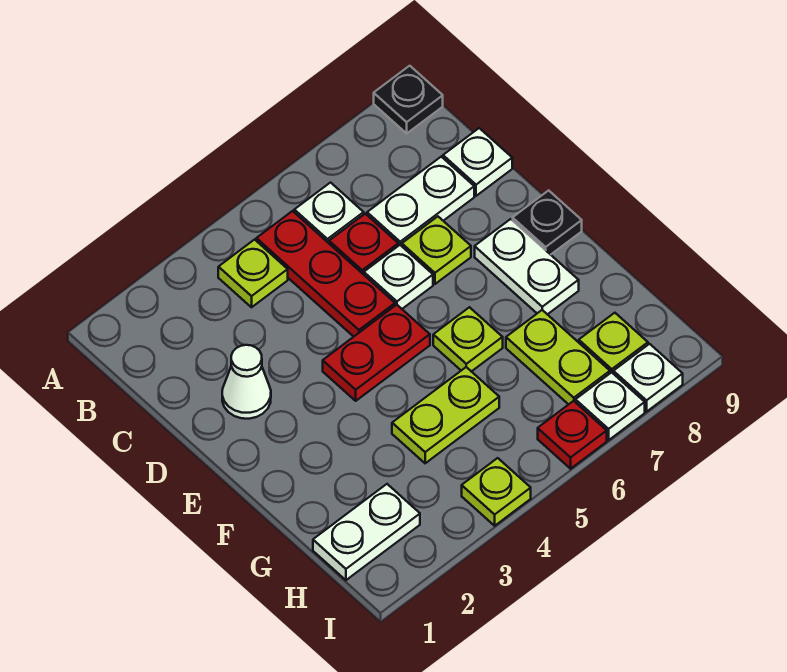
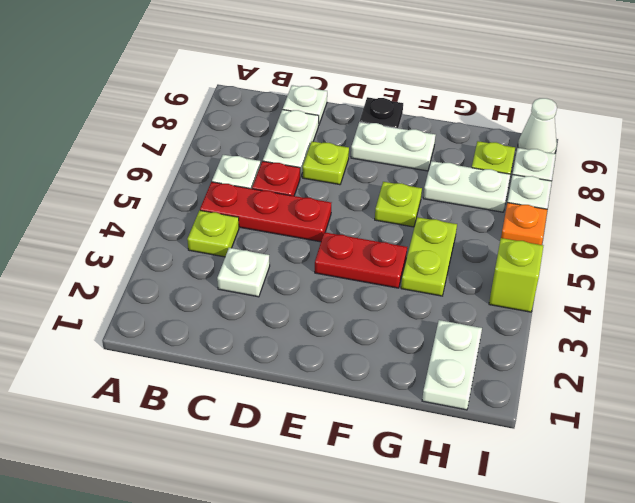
black plate A9 level 1 -> none
white cone D2 level 1 -> white cone I9 level 1
white plate D6 level 1 -> white plate C3 level 1
red plate E4:E5 level 1 -> red plate E4:F4 level 1
lime plate G7:H7 level 1 -> white plate G7:H7 level 1
lime plate I4 level 1 -> lime brick I4 level 1
red plate I6 level 1 -> orange plate I6 level 1

